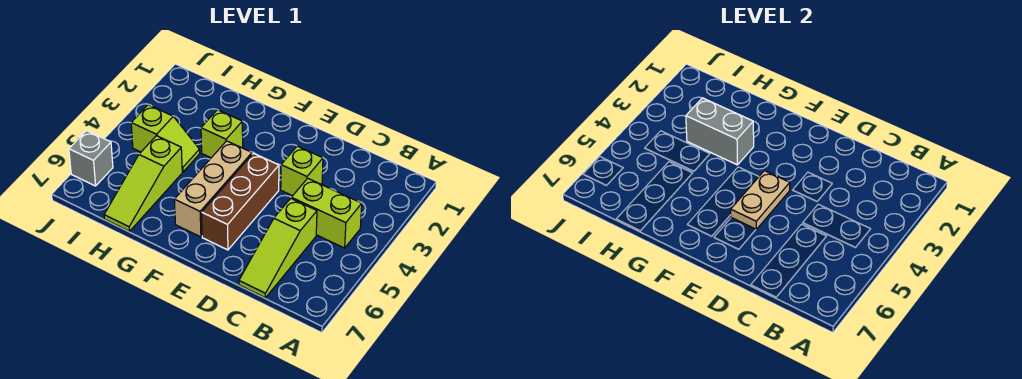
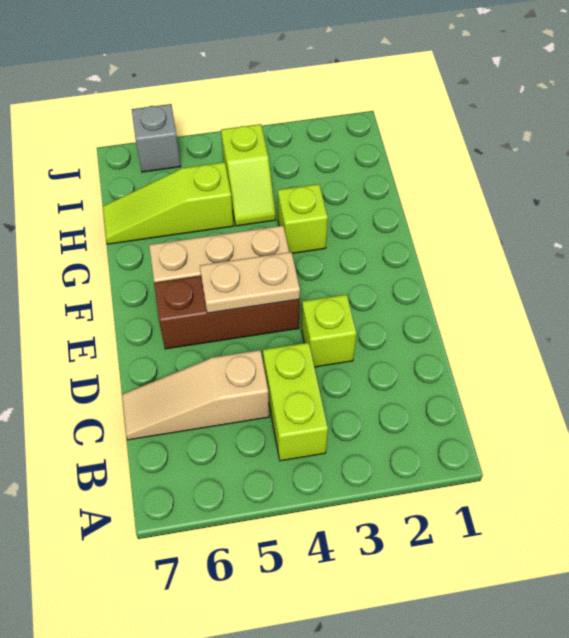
lime slope C5:C7 level 1 top 5 -> tan slope C5:C7 level 1 top 5
grey brick G3:H3 level 2 -> none

